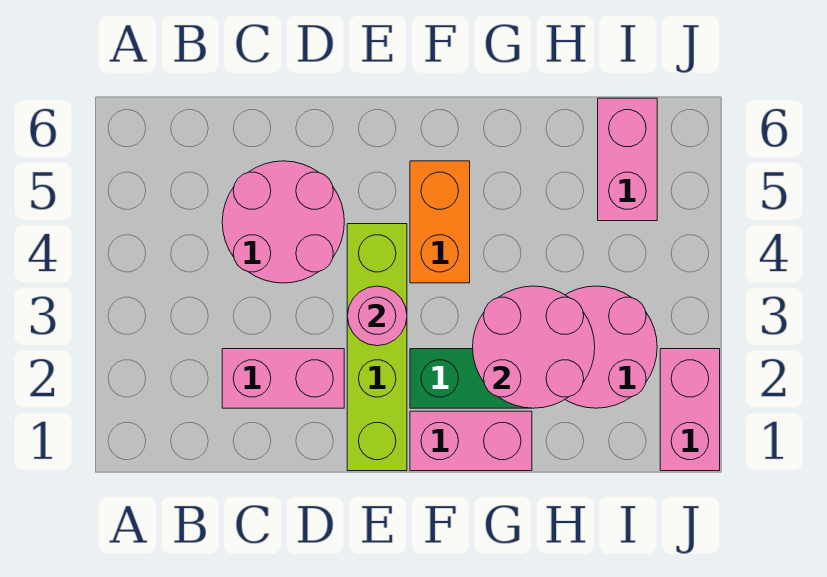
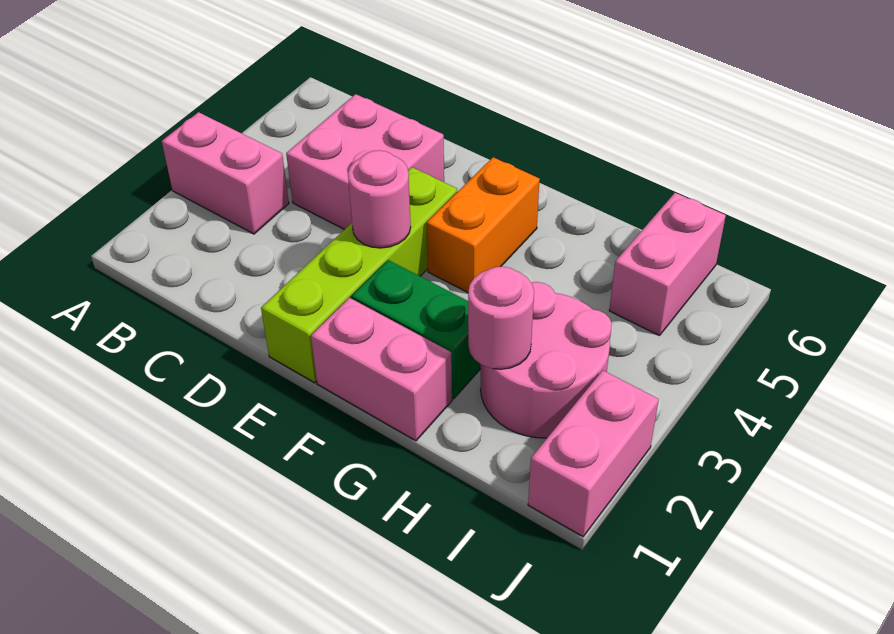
pink brick C2:D2 level 1 -> pink brick A3:B3 level 1
pink round brick C4:D5 level 1 -> pink brick C4:D5 level 1
pink round brick G2:H3 level 2 -> pink round brick H2 level 2

